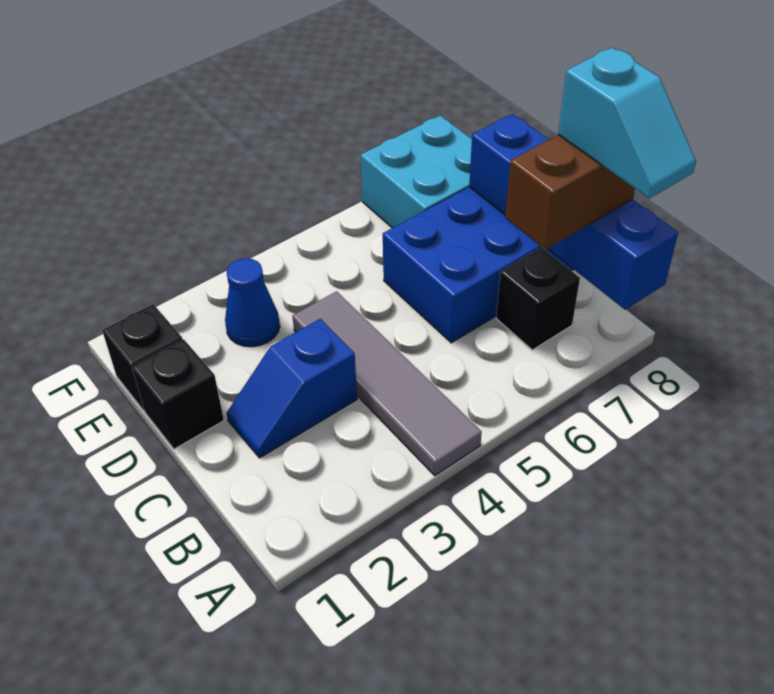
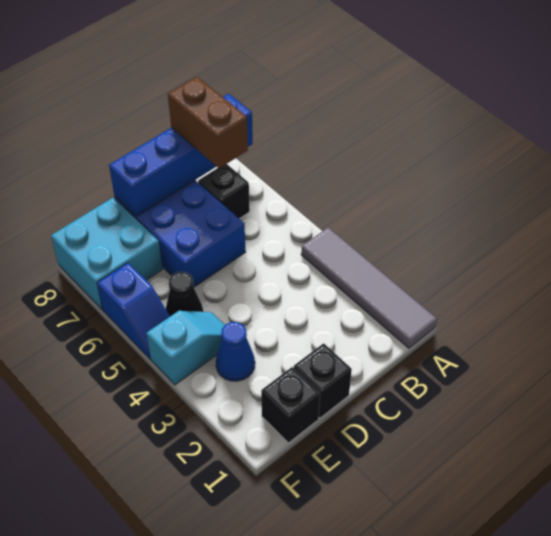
grey tile A4:D4 level 1 -> grey tile A1:A4 level 1
cyan slope A8:B8 level 4 top B -> cyan slope E4:F4 level 1 top F
blue slope C2:C3 level 1 top 3 -> blue slope F5:F6 level 1 top 6
none -> black cone E5 level 1

